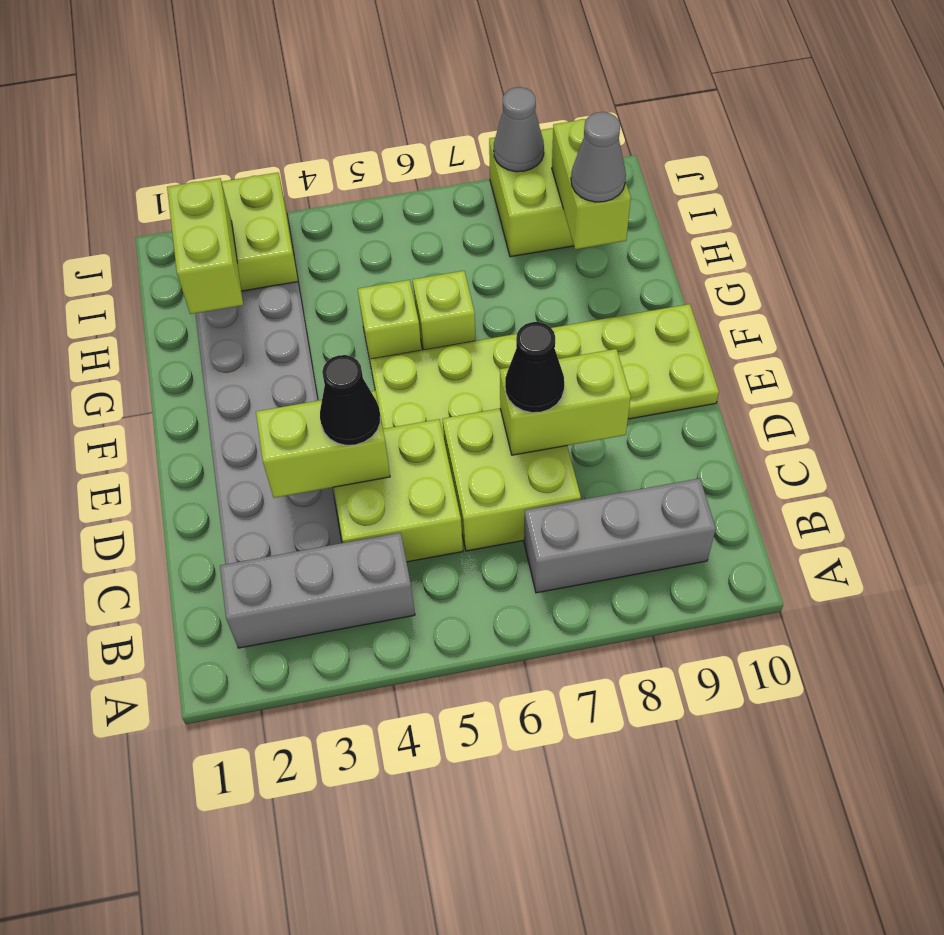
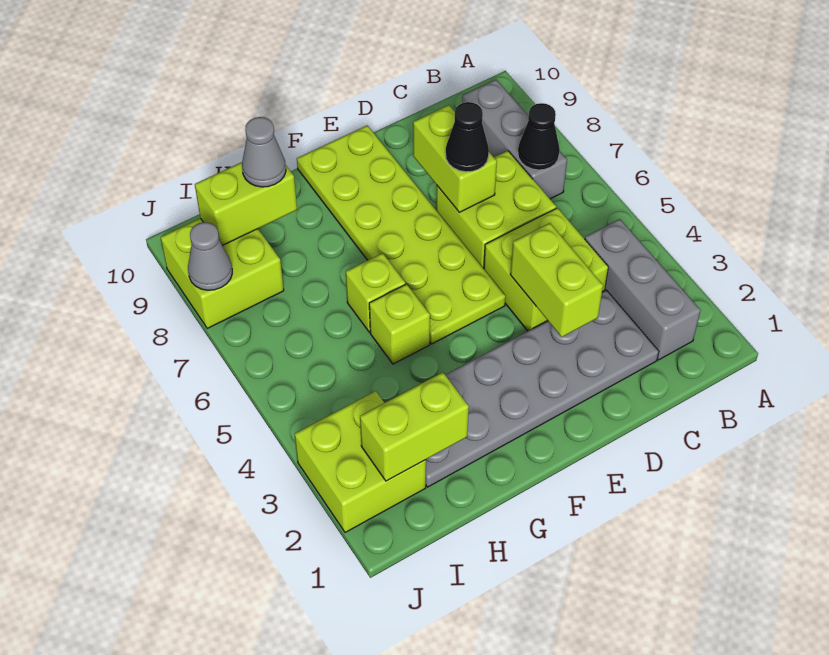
black cone D4 level 3 -> black cone B7 level 2

